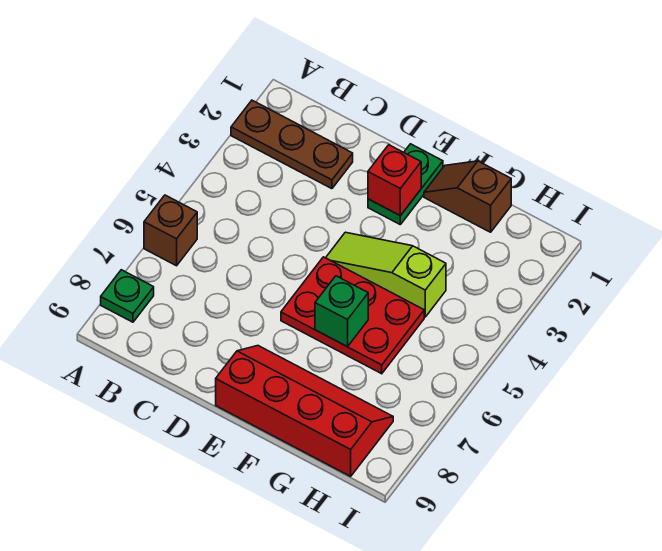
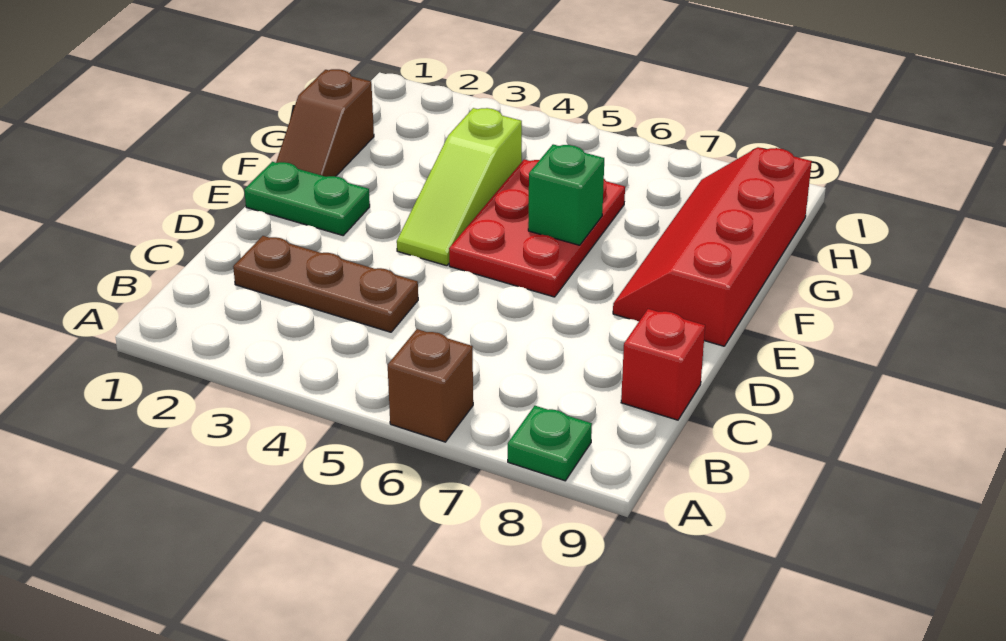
brown plate A2:C2 level 1 -> brown plate C2:C4 level 1
red brick E2 level 2 -> red brick C9 level 1

